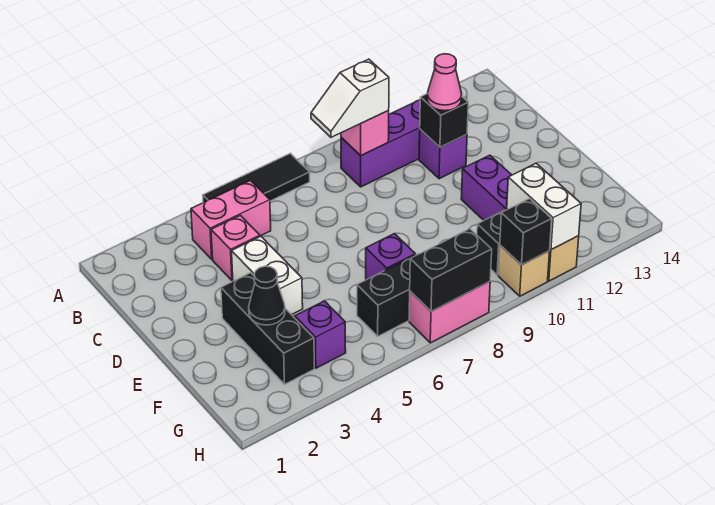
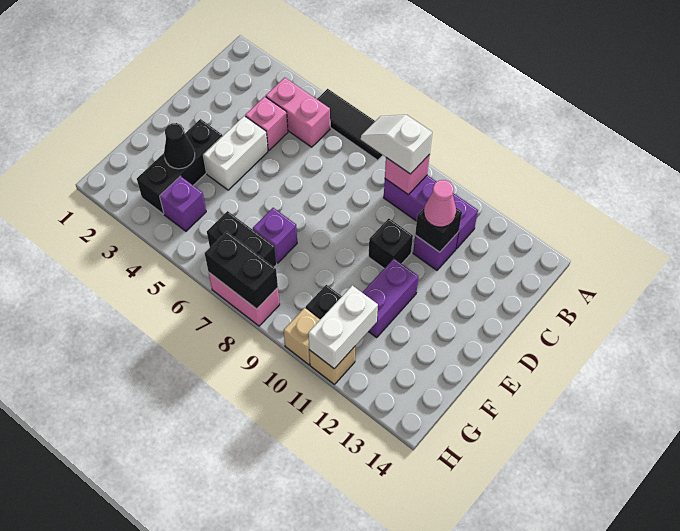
black brick H10 level 2 -> black brick D10 level 1

